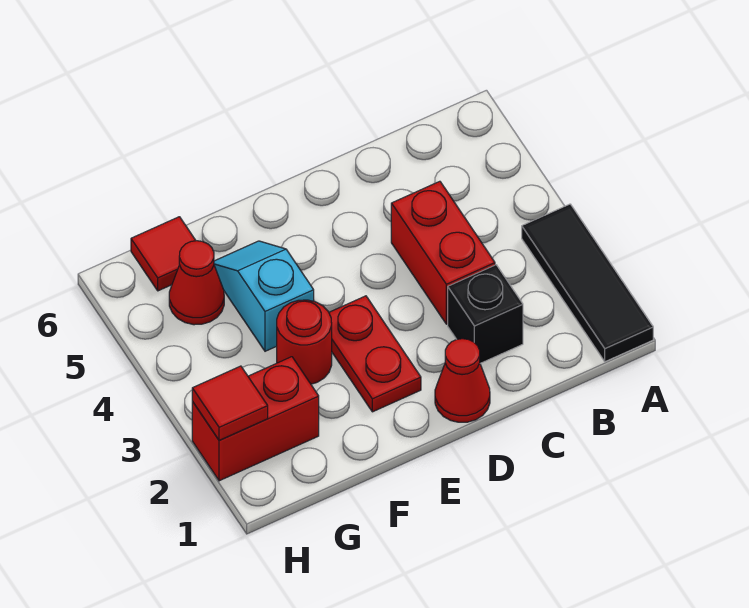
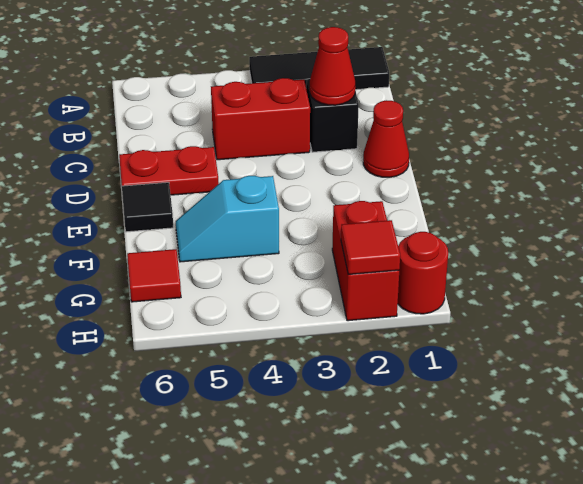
red plate E2:E3 level 1 -> red plate D5:D6 level 1
none -> black tile E6 level 1
red round brick F3 level 1 -> red round brick H1 level 1
red cone G5 level 1 -> red cone C2 level 2

